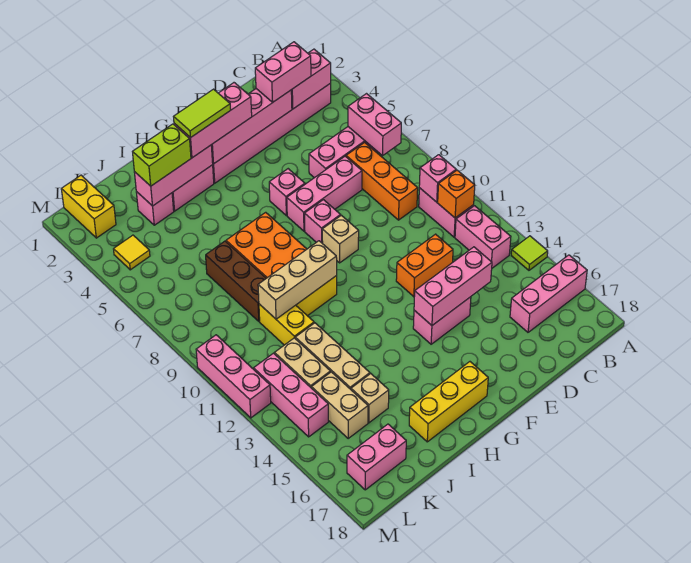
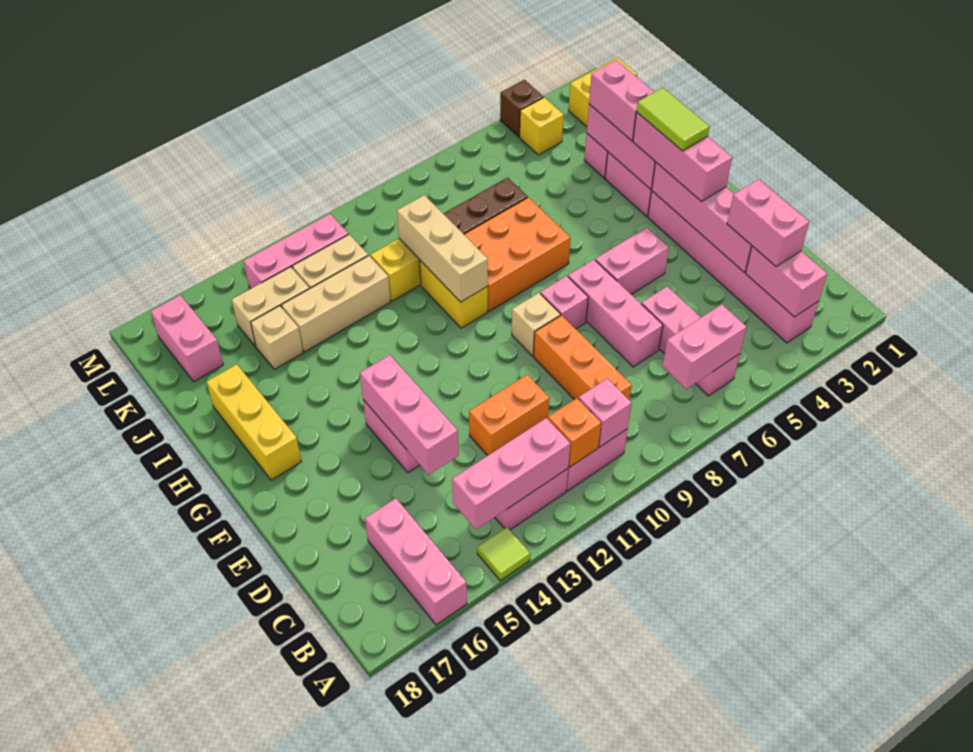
orange brick C7:C9 level 1 -> orange brick C9:E9 level 1
orange brick D12:E12 level 1 -> orange brick D11:D12 level 1
pink brick F6 level 1 -> pink brick F5:F6 level 1
lime brick I3:J3 level 3 -> pink brick I3:J3 level 3
yellow tile L4 level 1 -> yellow brick L4 level 1
none -> brown brick M4 level 1
pink brick M10:M12 level 1 -> pink brick B12:B14 level 2

